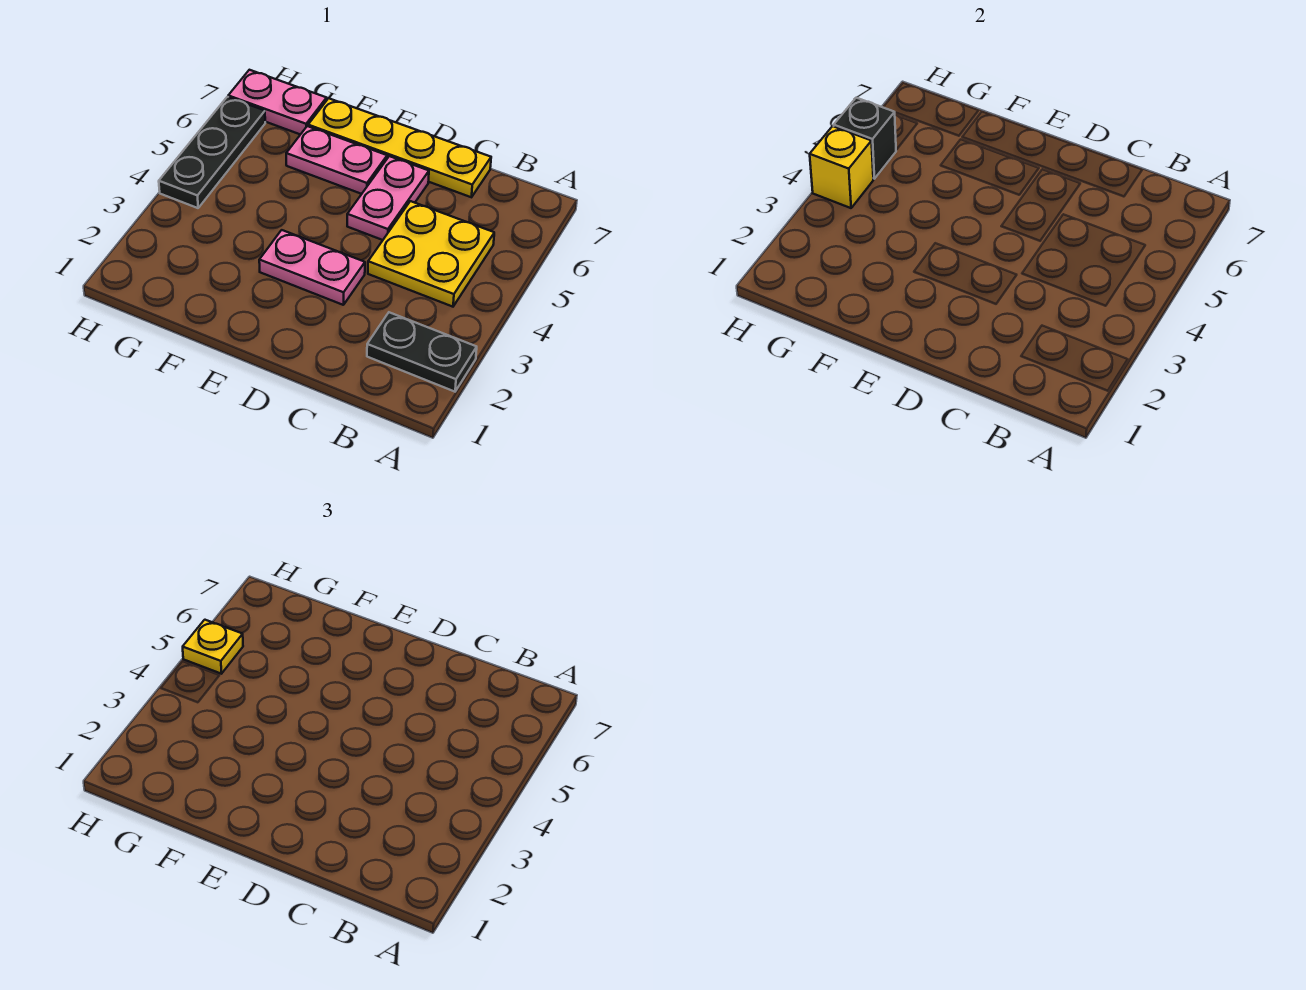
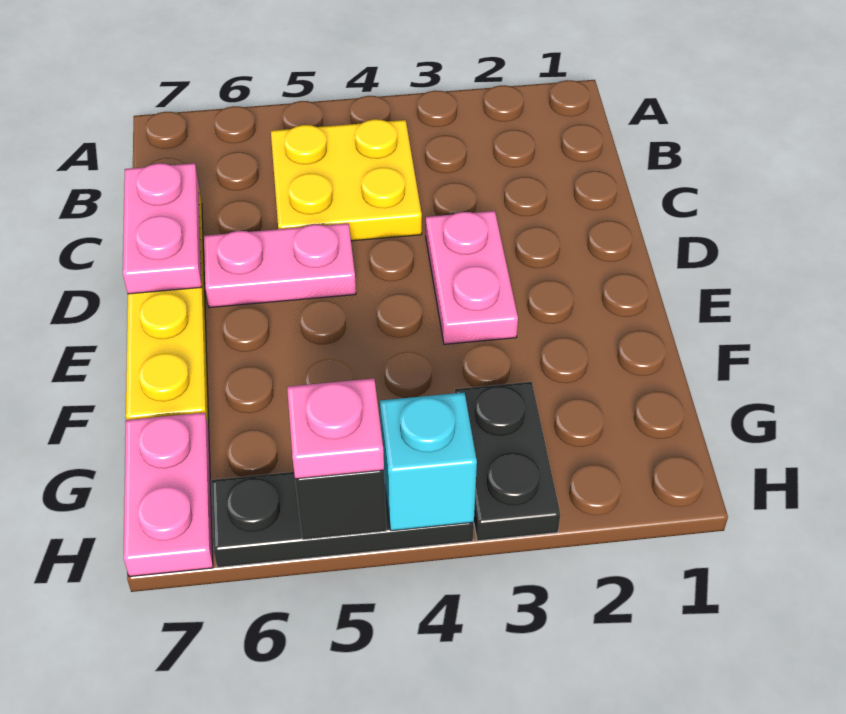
black plate A2:B2 level 1 -> black plate G3:H3 level 1
pink plate E6:F6 level 1 -> pink plate C7:D7 level 2
yellow brick H4 level 2 -> cyan brick H4 level 2
yellow plate H5 level 3 -> pink plate H5 level 3

